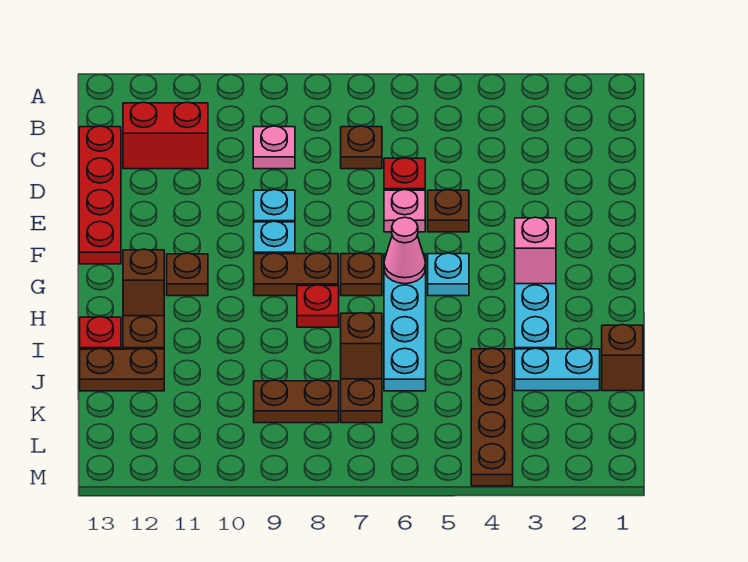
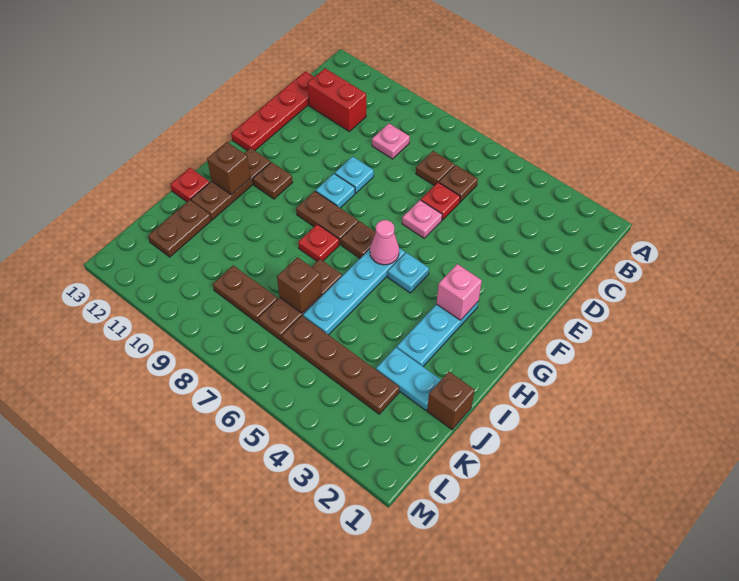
brown plate E5 level 1 -> brown plate C6 level 1
brown plate J4:M4 level 1 -> brown plate K3:K6 level 1
brown plate J12:J13 level 1 -> brown plate J12:K12 level 1

